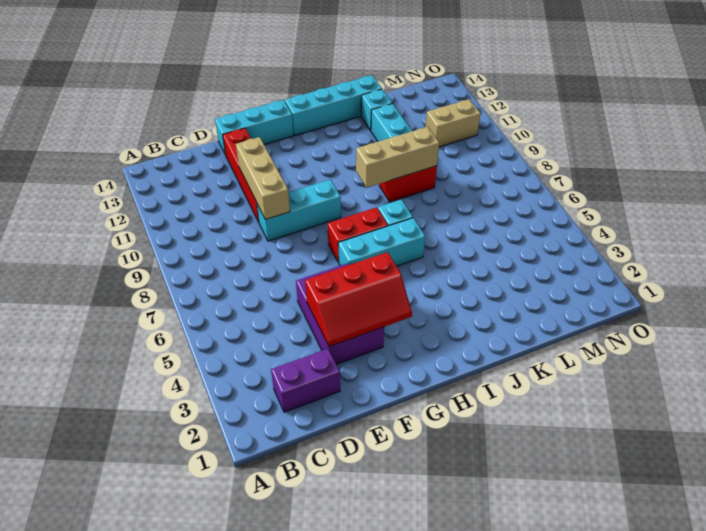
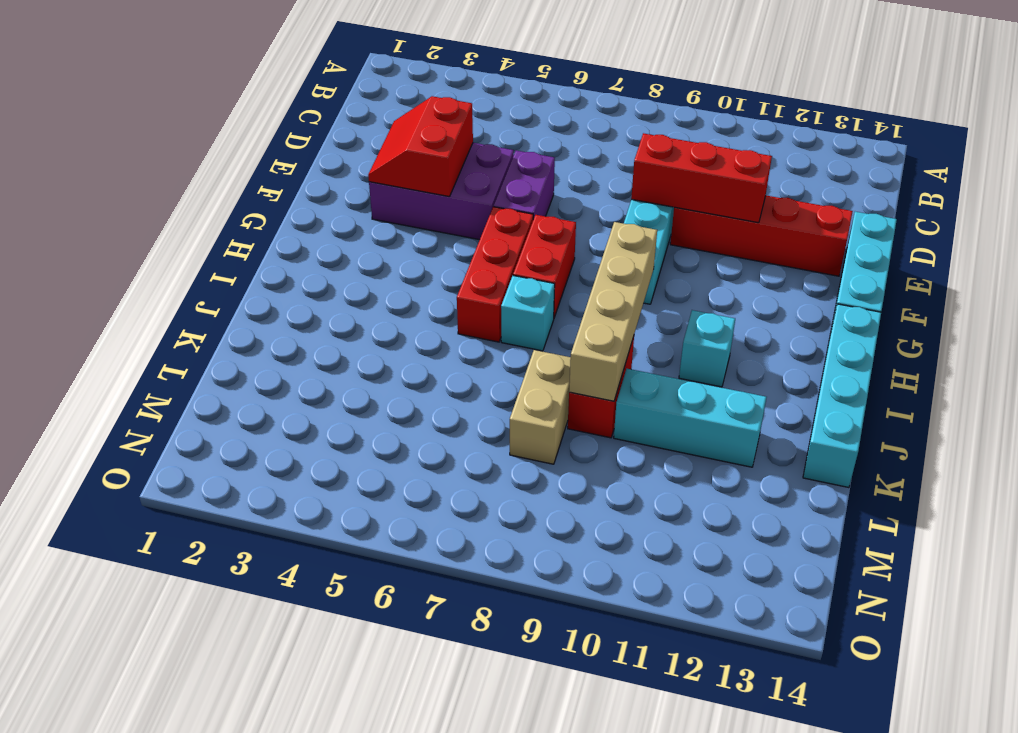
purple brick C2:D2 level 1 -> purple brick E6:F6 level 1
red slope E3:G4 level 2 top 4 -> red slope E3:F4 level 2 top 4
tan brick E9:E11 level 2 -> red brick E9:E11 level 2
cyan brick G6:I6 level 1 -> red brick G6:I6 level 1
tan brick I9:K9 level 2 -> tan brick H9:K9 level 2
cyan brick K13 level 1 -> cyan brick I11 level 1
tan brick M11:N11 level 1 -> tan brick K8:L8 level 1

